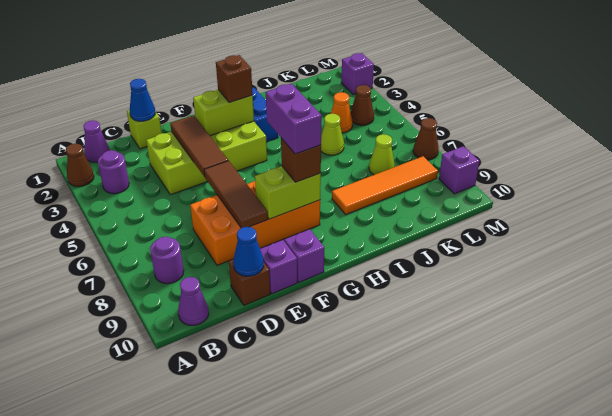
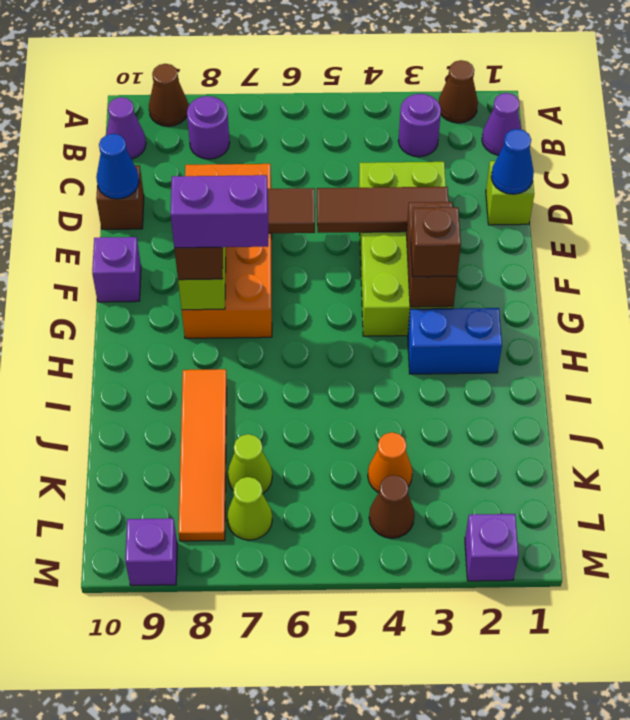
purple brick E10 level 1 -> none
lime brick F3:G3 level 2 -> brown brick F3:G3 level 2
lime cone J5 level 1 -> lime cone L7 level 1
brown cone M7 level 1 -> brown cone A9 level 1

